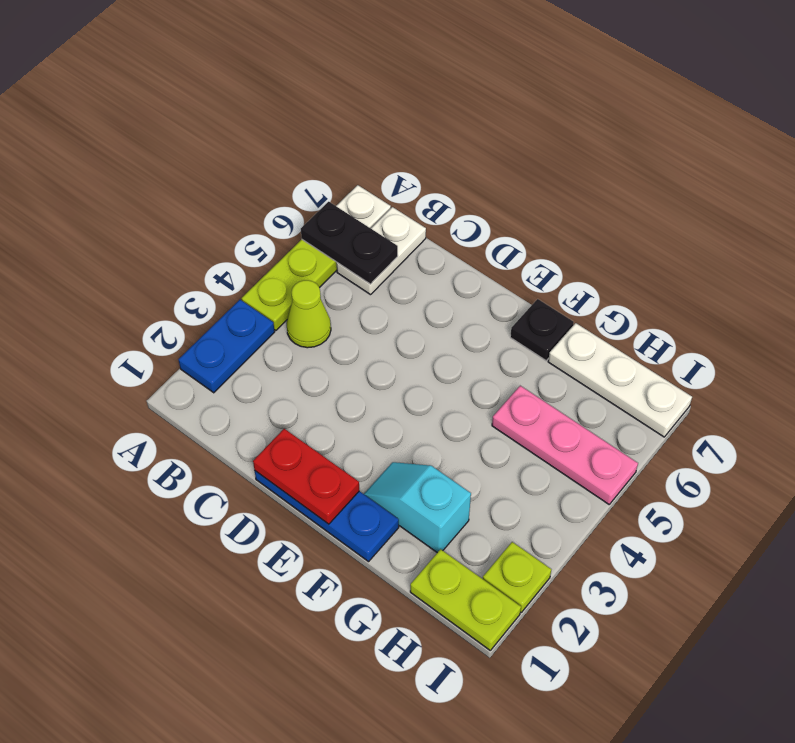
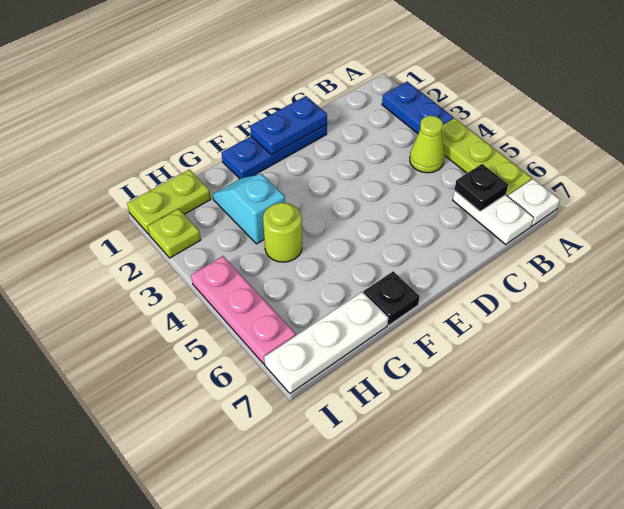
black plate A6:B6 level 2 -> black plate B6 level 2
red plate D1:E1 level 2 -> blue plate D1:E1 level 2
cyan slope F2:G2 level 1 top G -> cyan slope G2:G3 level 1 top 3
none -> lime round brick G4 level 1
pink plate G5:I5 level 1 -> pink plate I4:I6 level 1

